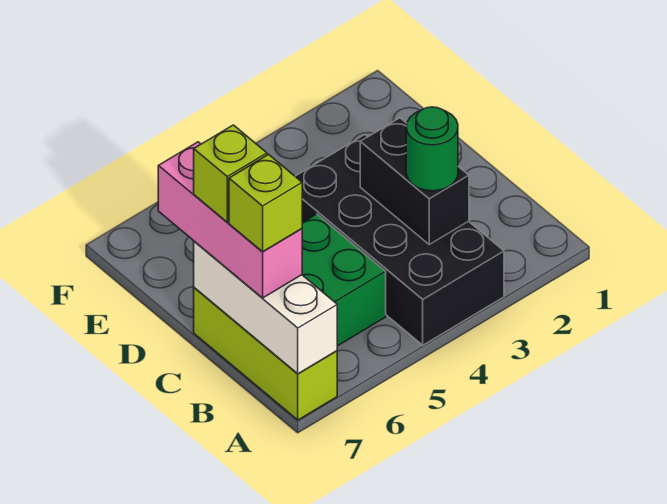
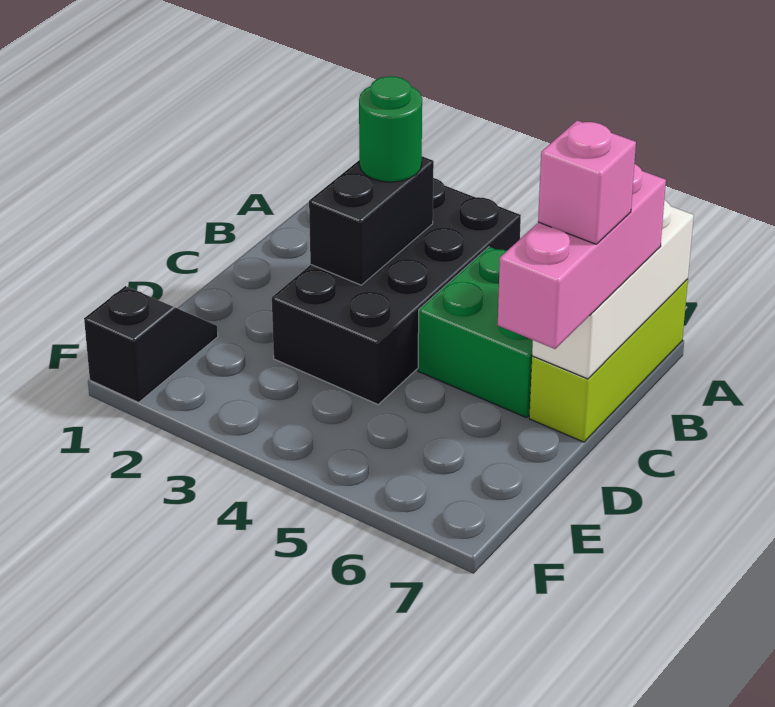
lime brick B7 level 4 -> none
lime brick C7 level 4 -> pink brick C7 level 4
none -> black slope E1:F1 level 1 top F

